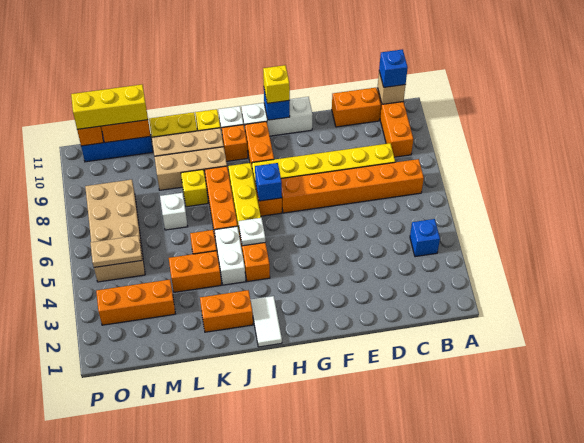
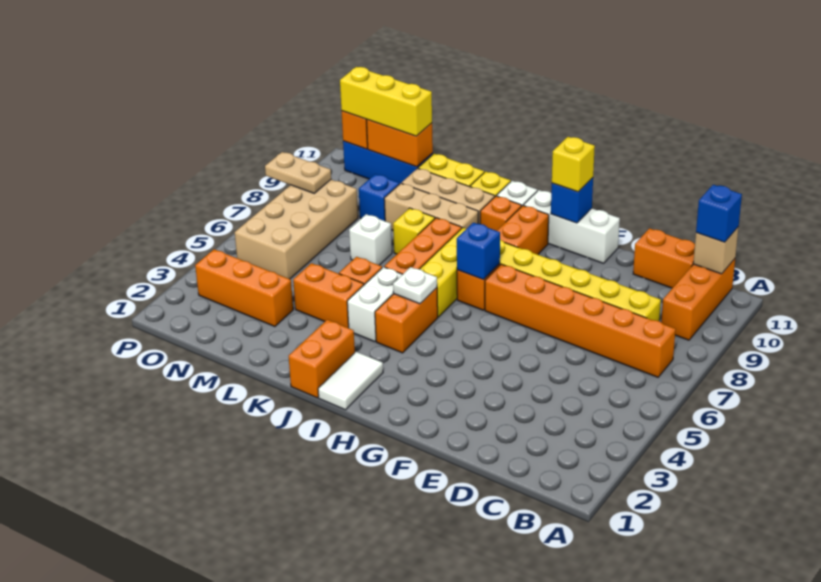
blue brick B4 level 1 -> blue brick M9 level 1
orange brick J2:K2 level 1 -> orange brick J1:J2 level 1
tan plate N5:O5 level 2 -> tan plate O8:P8 level 2

